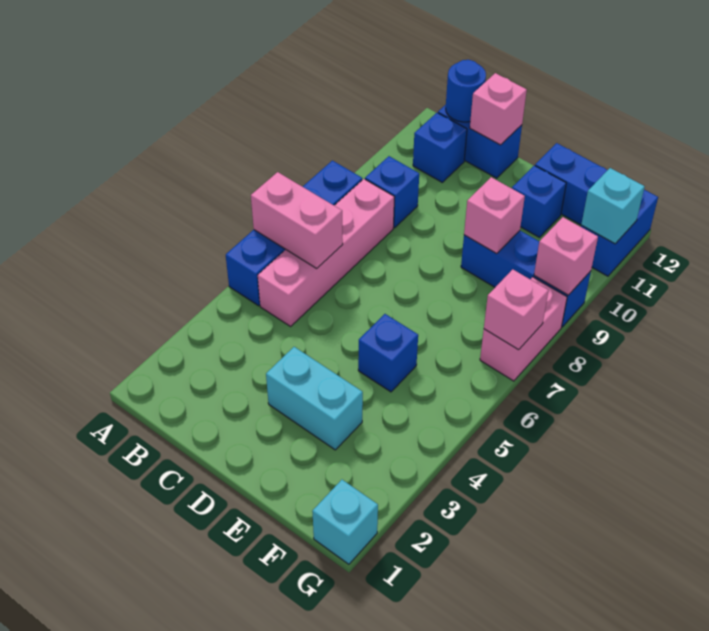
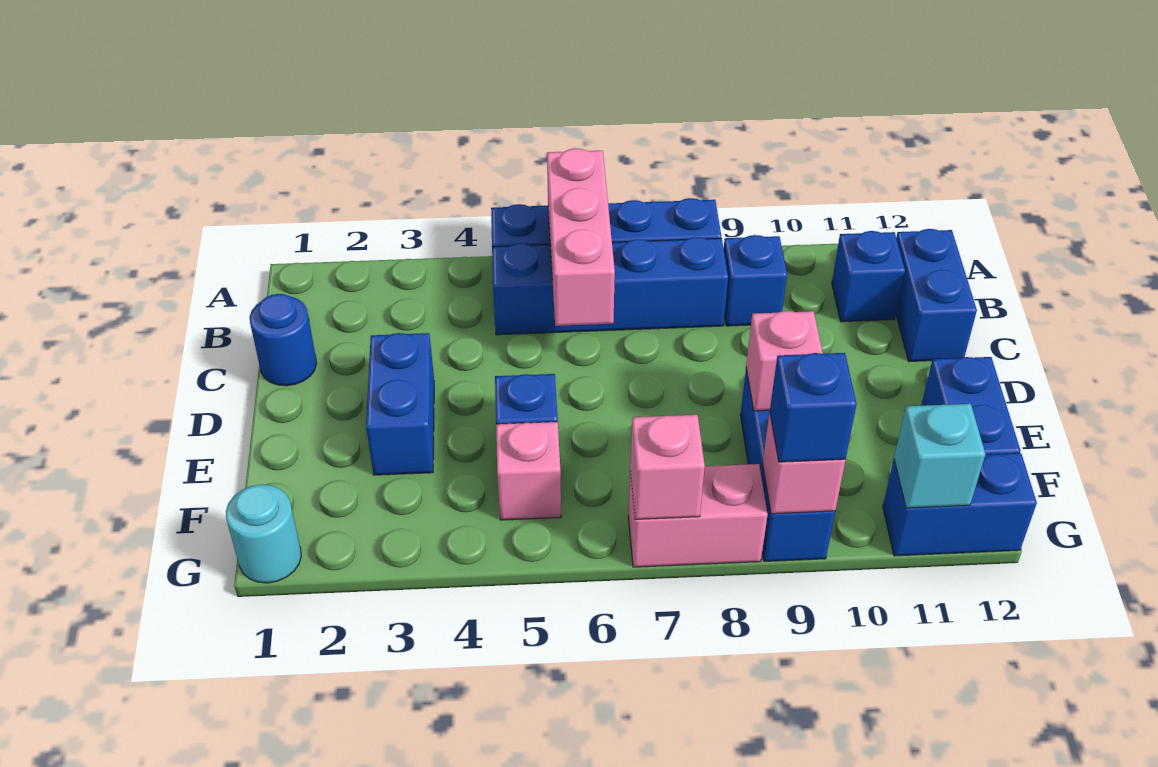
pink brick A6:B6 level 2 -> pink brick A6:C6 level 2
pink brick B5:B8 level 1 -> blue brick B5:B8 level 1
blue round brick B12 level 2 -> blue round brick C1 level 1
pink brick C12 level 2 -> pink brick F5 level 1
cyan brick D3:E3 level 1 -> blue brick D3:E3 level 1
blue brick E11 level 1 -> blue brick G9 level 3
cyan brick G1 level 1 -> cyan round brick G1 level 1

